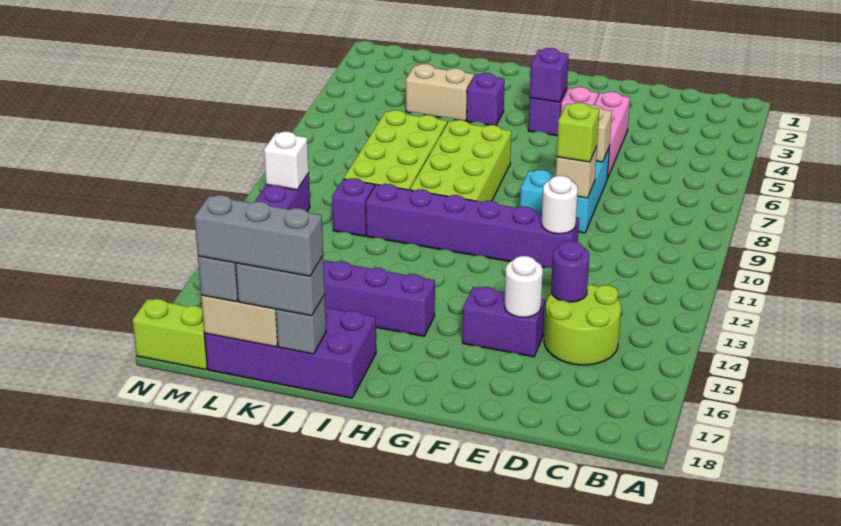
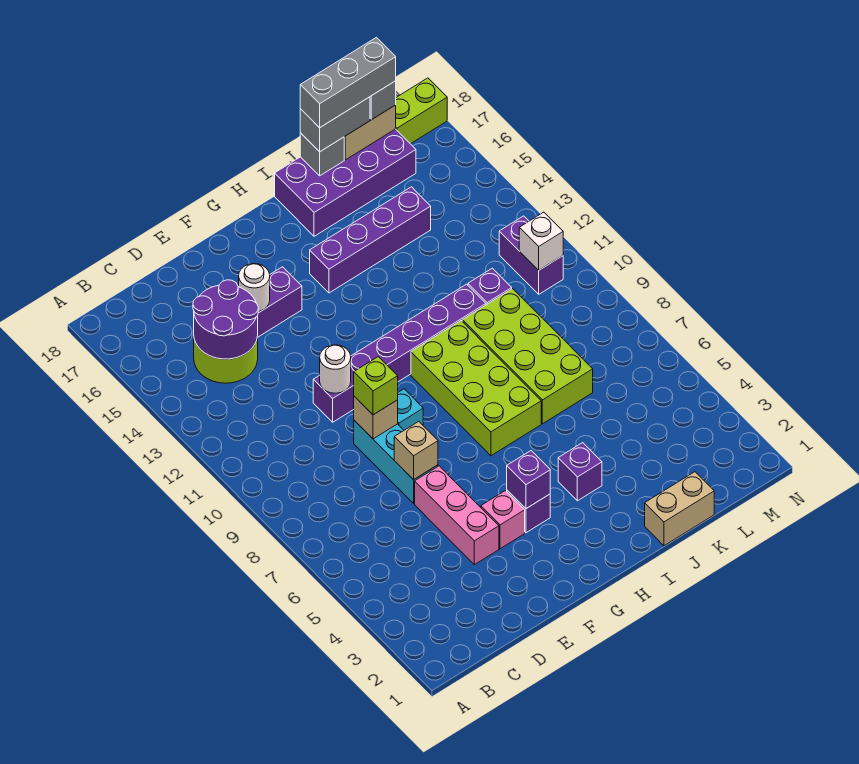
purple round brick D14 level 2 -> purple round brick C14:D15 level 2
tan brick J4:K4 level 1 -> tan brick J1:K1 level 1

